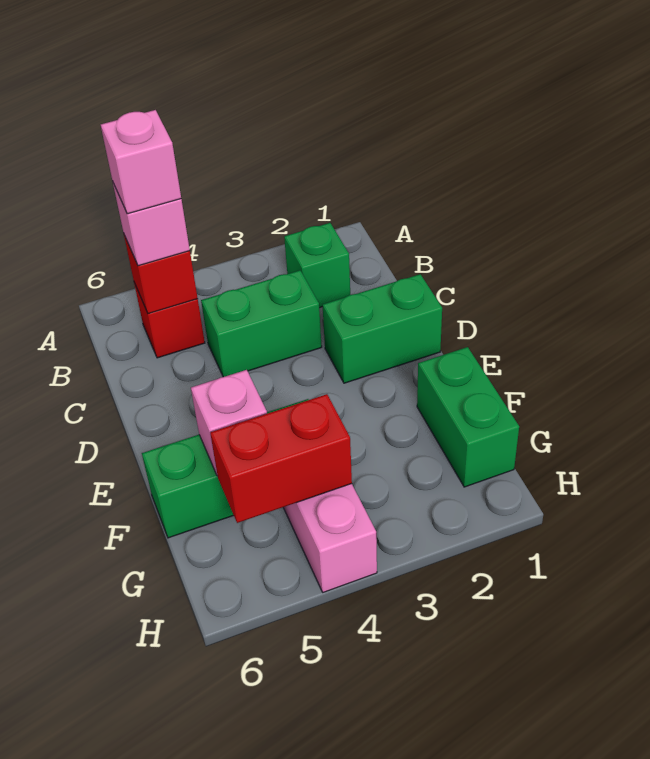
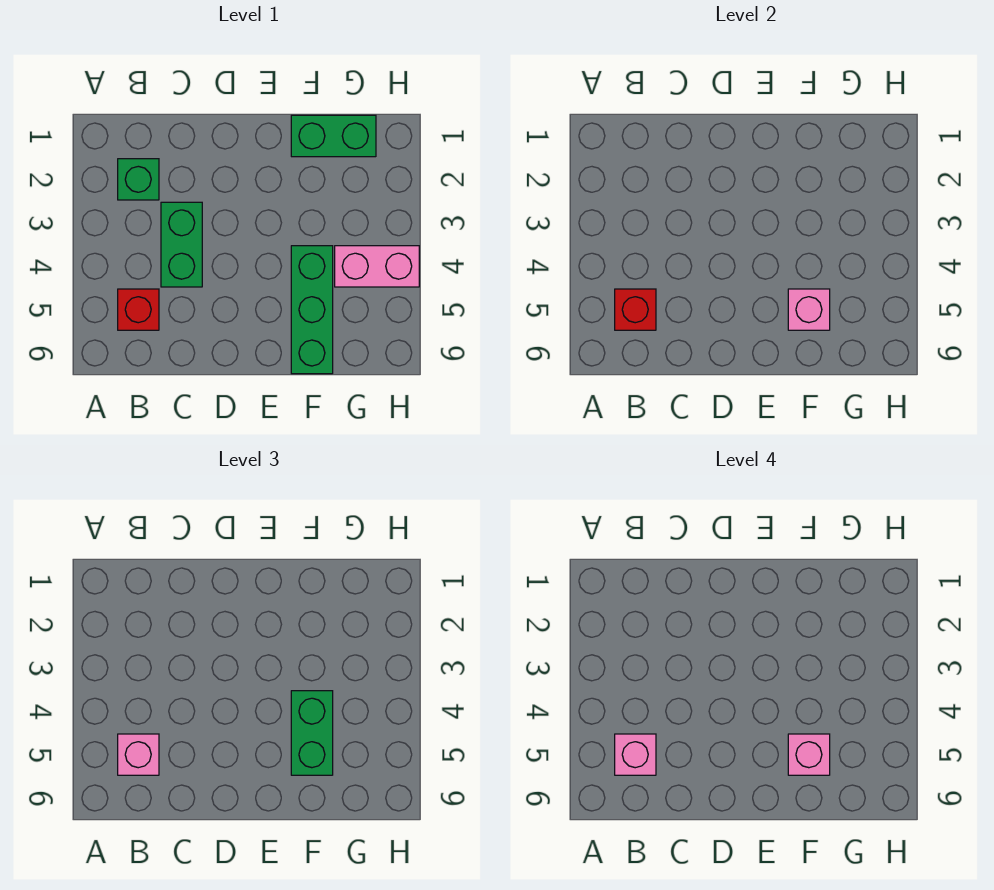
green brick D1:D2 level 1 -> green brick F4:F5 level 3
none -> pink brick F5 level 4
red brick G4:G5 level 2 -> none

